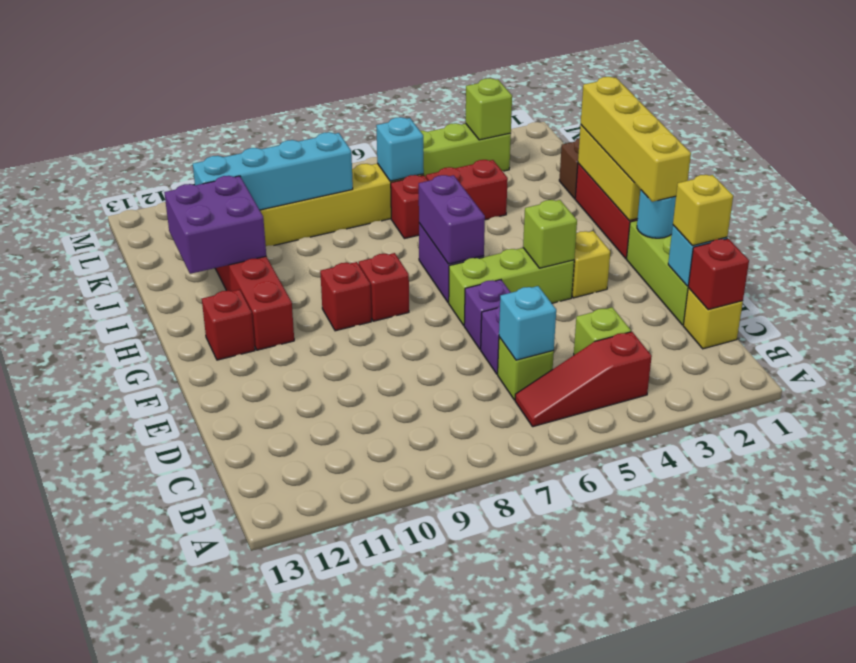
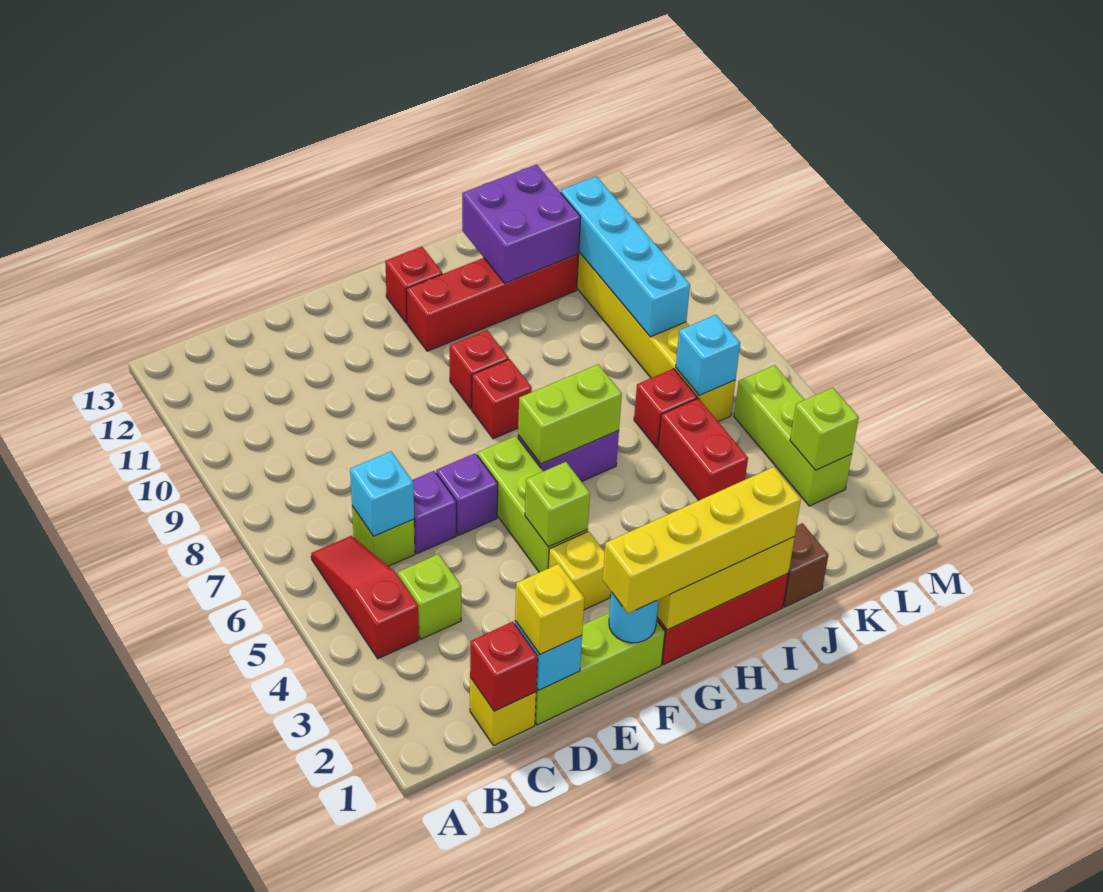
purple brick G6:H6 level 2 -> lime brick G6:H6 level 2

